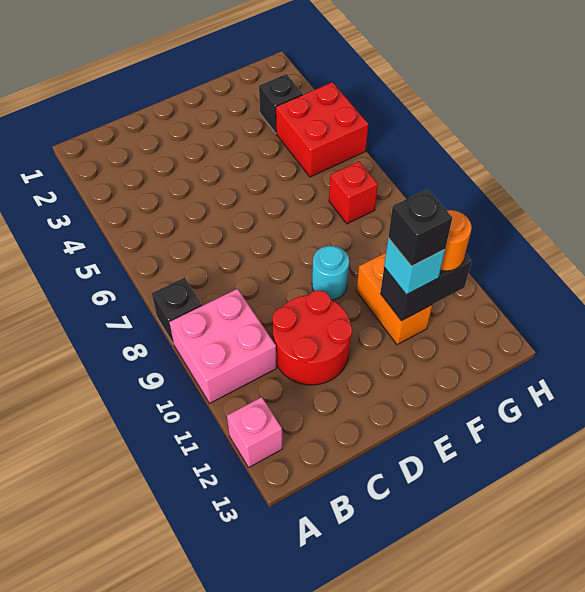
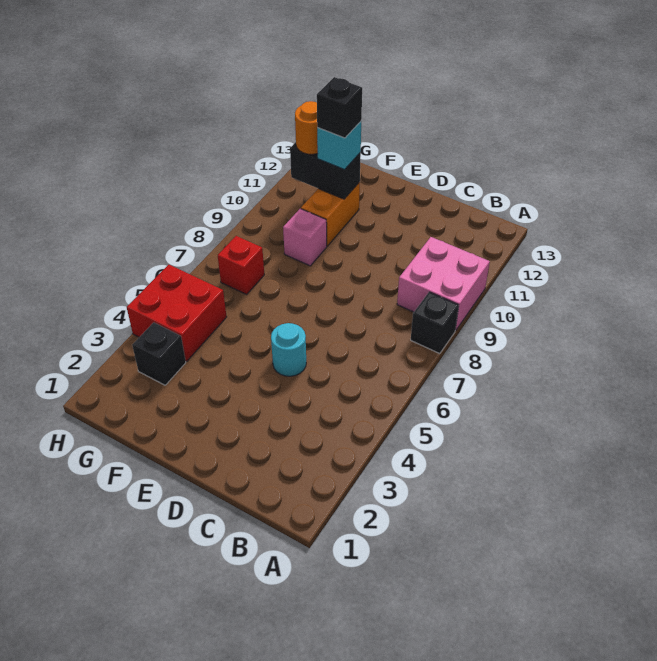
pink brick A12 level 1 -> pink brick F9 level 1
red round brick C10:D11 level 1 -> none
cyan round brick E9 level 1 -> cyan round brick D5 level 1

